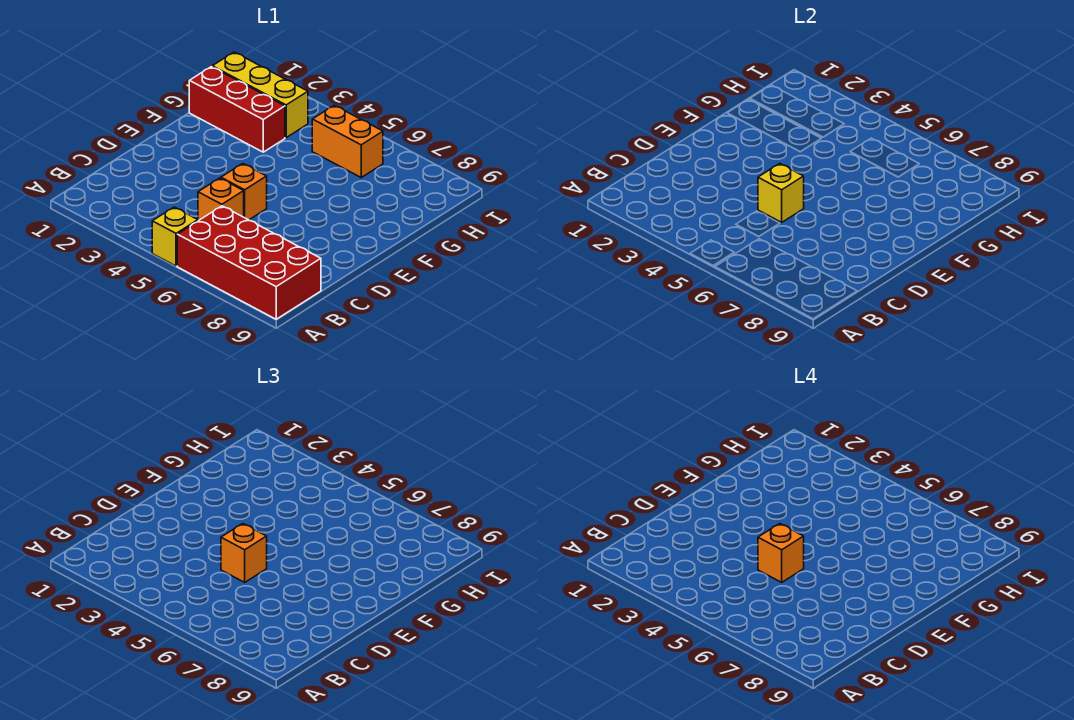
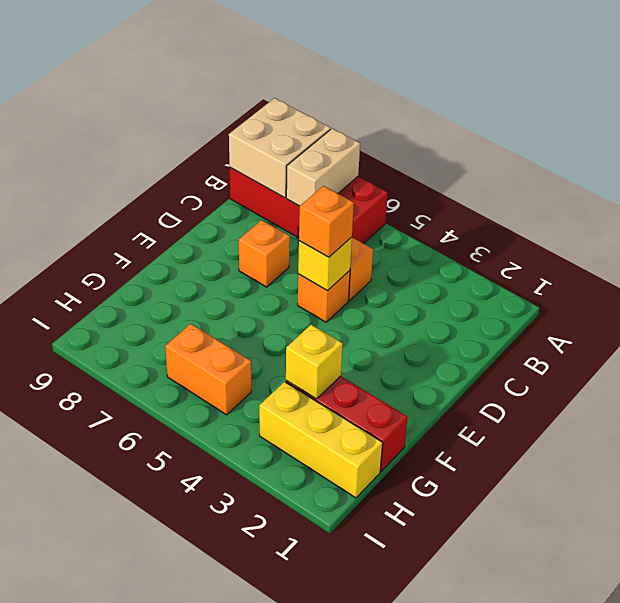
yellow brick A5 level 1 -> yellow brick G3 level 2
none -> tan brick A7:B7 level 2
none -> tan brick A8:B9 level 2
orange brick D5 level 4 -> orange brick D7 level 1

